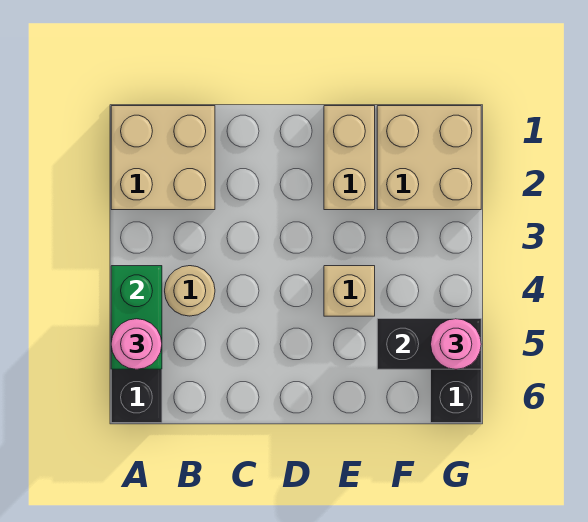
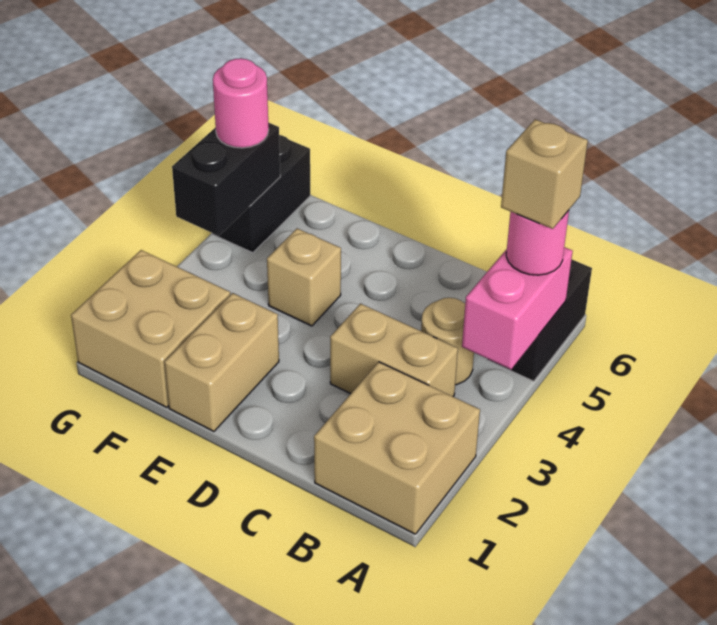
green brick A4:A5 level 2 -> pink brick A4:A5 level 2
none -> tan brick A5 level 4
none -> tan brick B3:C3 level 1
black brick F5:G5 level 2 -> black brick G4:G5 level 2

